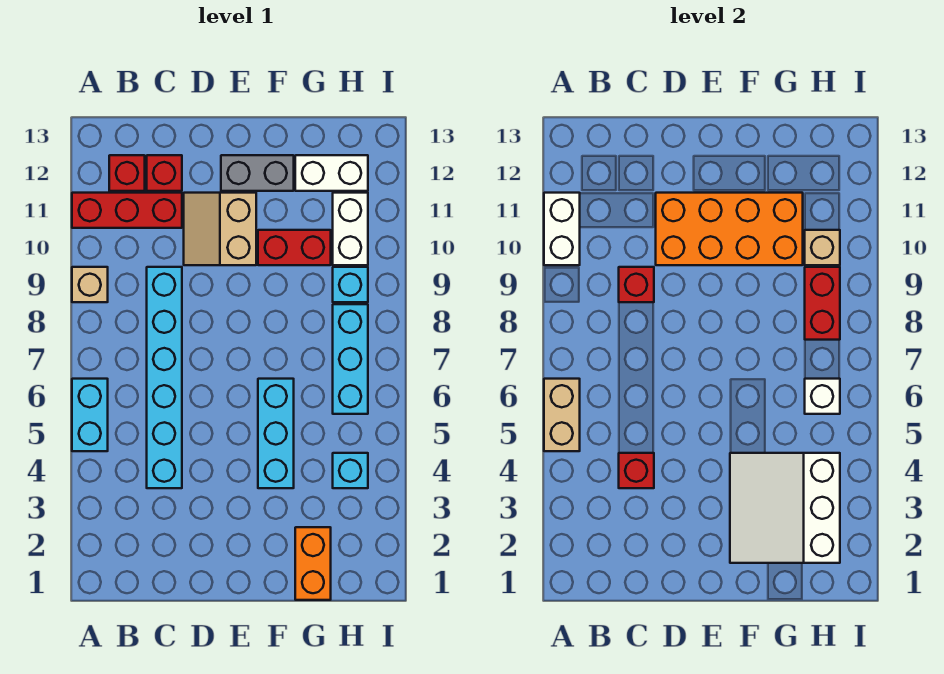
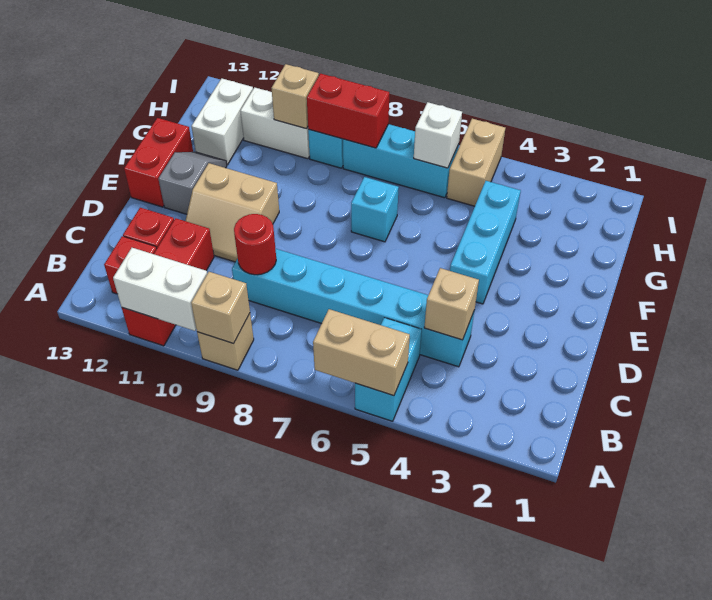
cyan brick A5:A6 level 1 -> cyan brick A5:B5 level 1
none -> tan brick A9 level 2
red brick C4 level 2 -> tan brick C4 level 2
red brick C9 level 2 -> red round brick C9 level 2
orange brick D10:G11 level 2 -> none
grey brick E12:F12 level 1 -> grey slope E12:F12 level 1 top E
white slope F2:H4 level 2 top H -> none
cyan brick F4:F6 level 1 -> cyan brick E4:G4 level 1
red brick F10:G10 level 1 -> red brick E13:F13 level 1
orange brick G1:G2 level 1 -> none
cyan brick H4 level 1 -> cyan brick F7 level 1
none -> tan brick H5:I5 level 1

